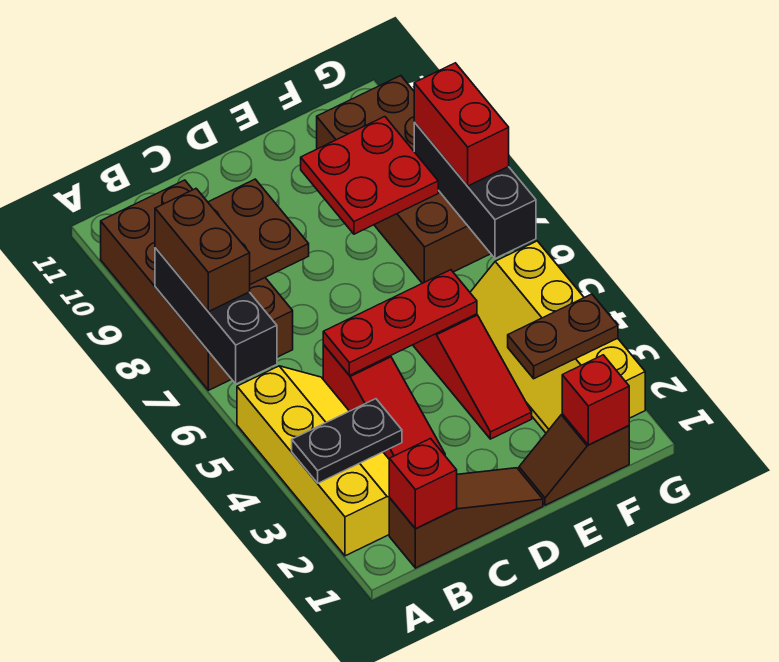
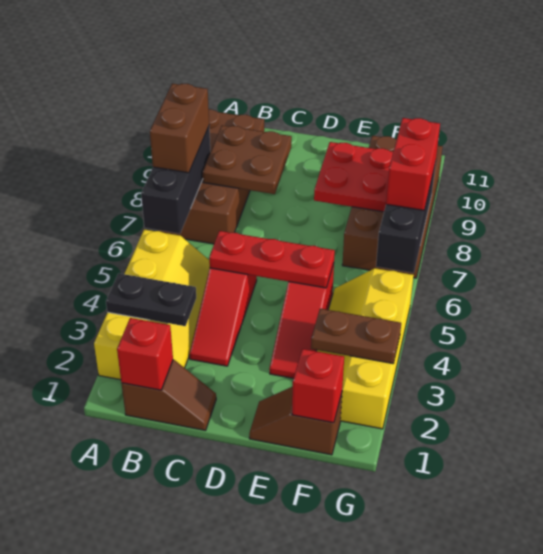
brown slope B1:D1 level 1 top B -> brown slope B1:C1 level 1 top B

